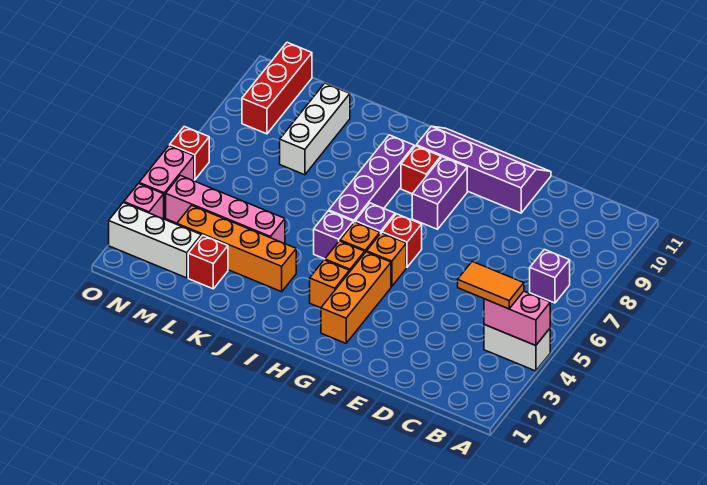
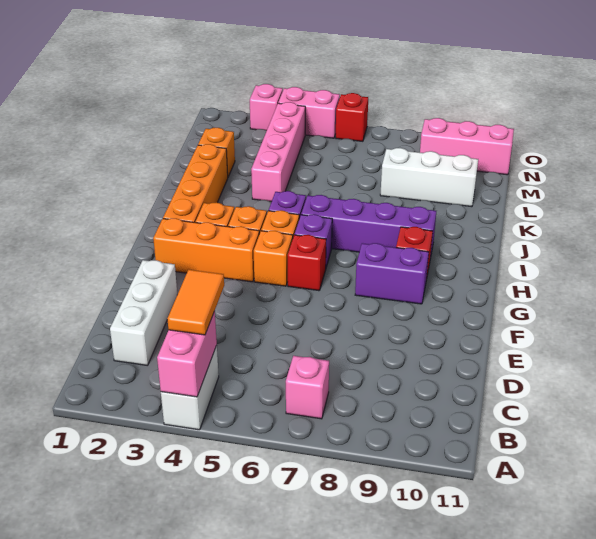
purple brick B7 level 1 -> pink brick B7 level 1
purple slope E10:H11 level 1 top 10 -> none
orange brick J3:M3 level 1 -> orange brick H2:K2 level 1
red brick L2 level 1 -> orange brick L2 level 1
white brick M2:O2 level 1 -> white brick C2:E2 level 1
red brick N9:N11 level 1 -> pink brick N9:N11 level 1

